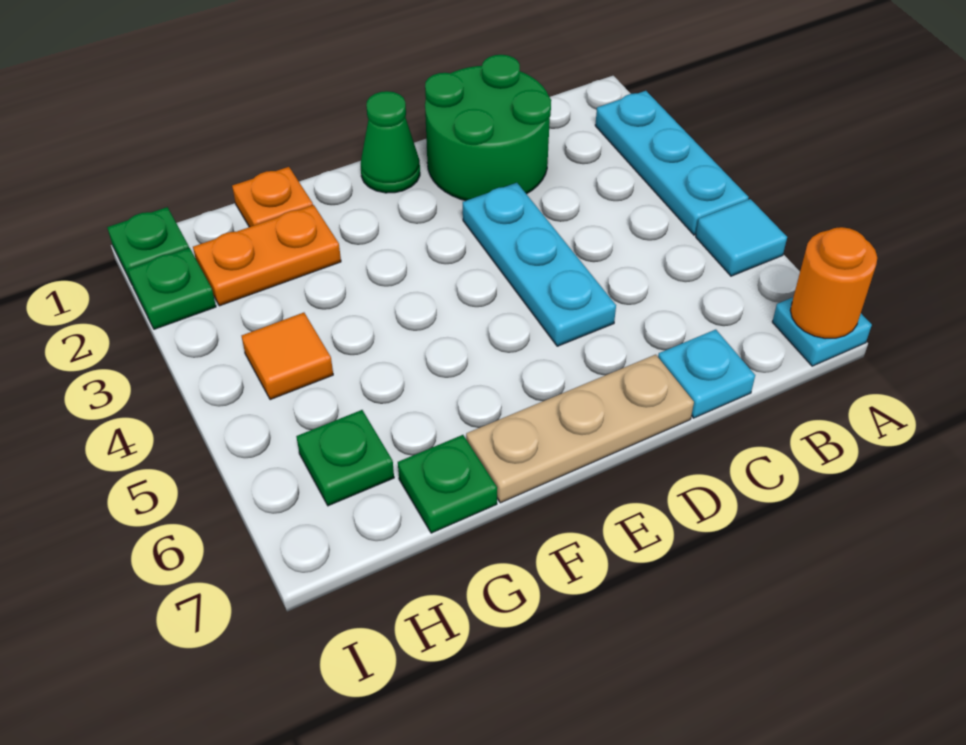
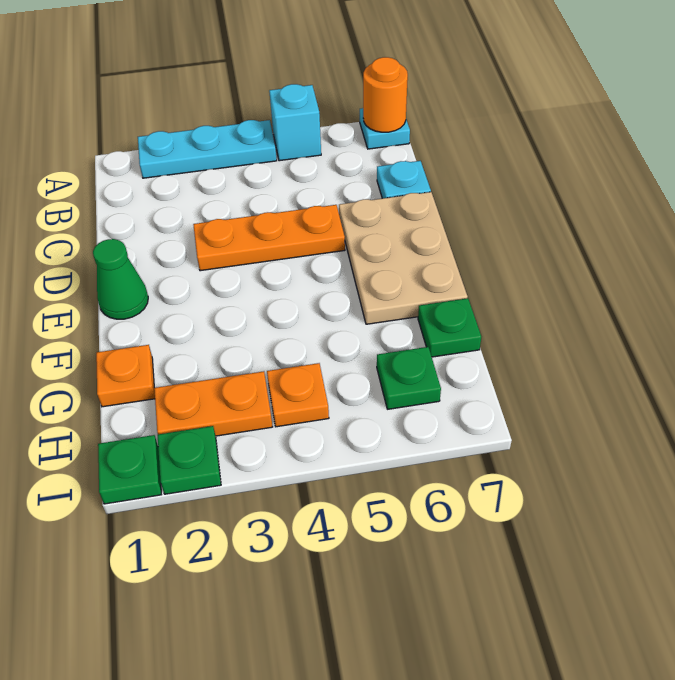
cyan tile A5 level 1 -> cyan brick A5 level 1
green round brick C1:D2 level 1 -> none
cyan plate D3:D5 level 1 -> orange plate D3:D5 level 1
tan plate D7:F7 level 1 -> tan plate D6:F7 level 1
orange plate G2:H2 level 1 -> orange plate H2:H3 level 1
orange tile H4 level 1 -> orange plate H4 level 1

